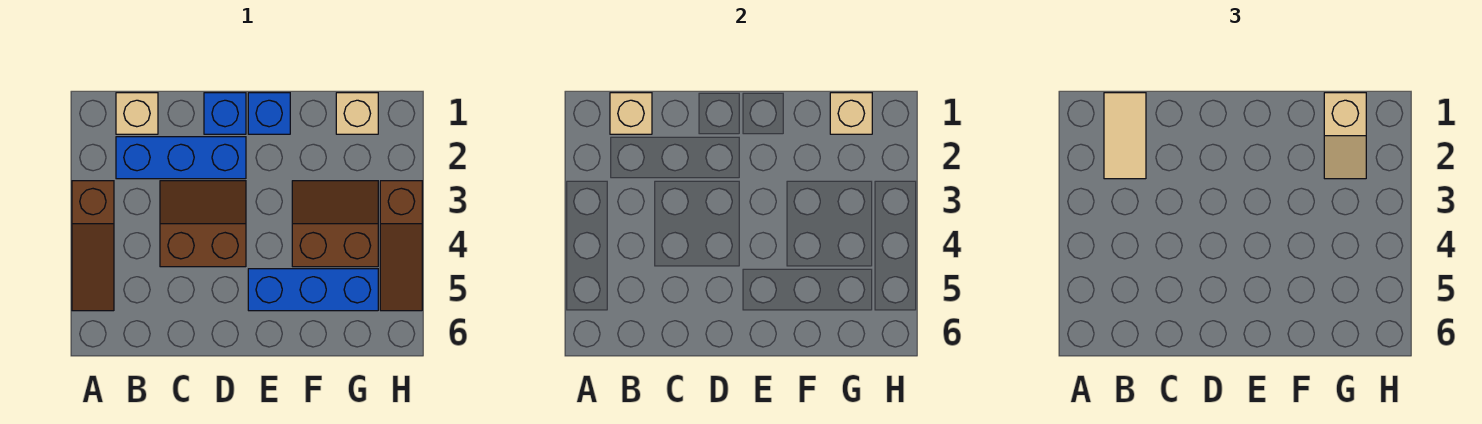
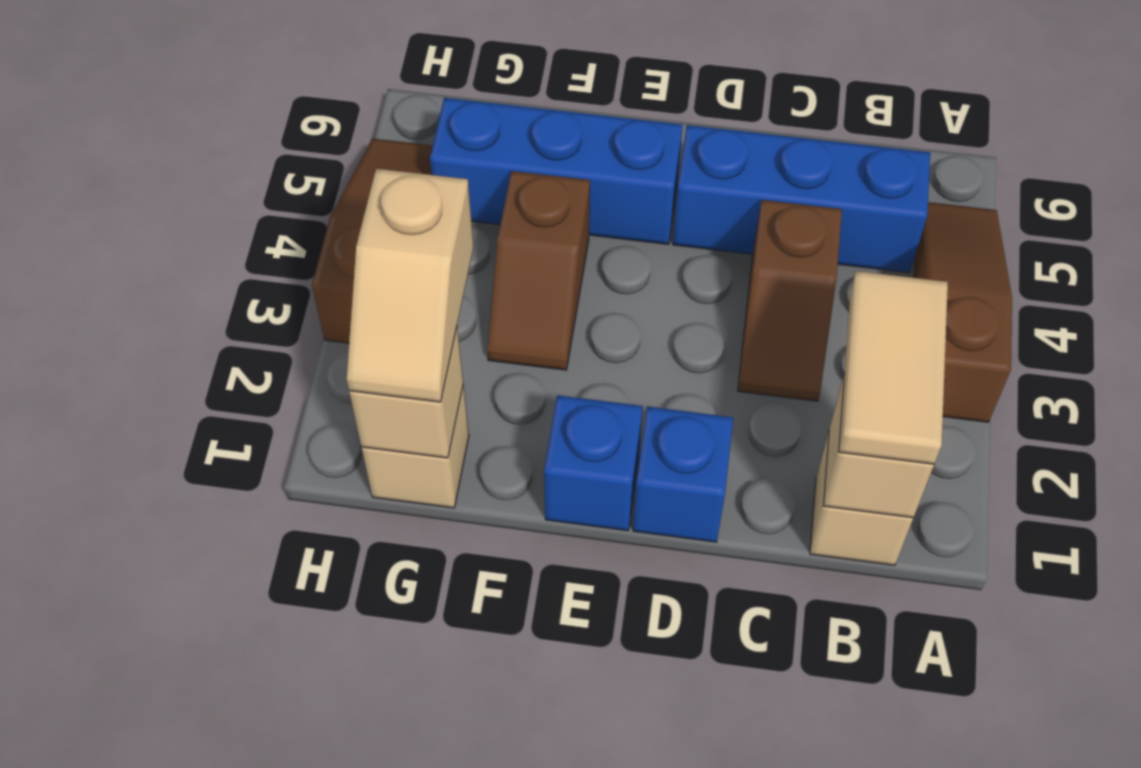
blue brick B2:D2 level 1 -> blue brick B5:D5 level 1
brown slope C3:D4 level 1 top 4 -> brown slope C3:C4 level 1 top 4
brown slope F3:G4 level 1 top 4 -> brown slope F3:F4 level 1 top 4
tan slope G1:G2 level 3 top 1 -> tan slope G1:G2 level 3 top 2

